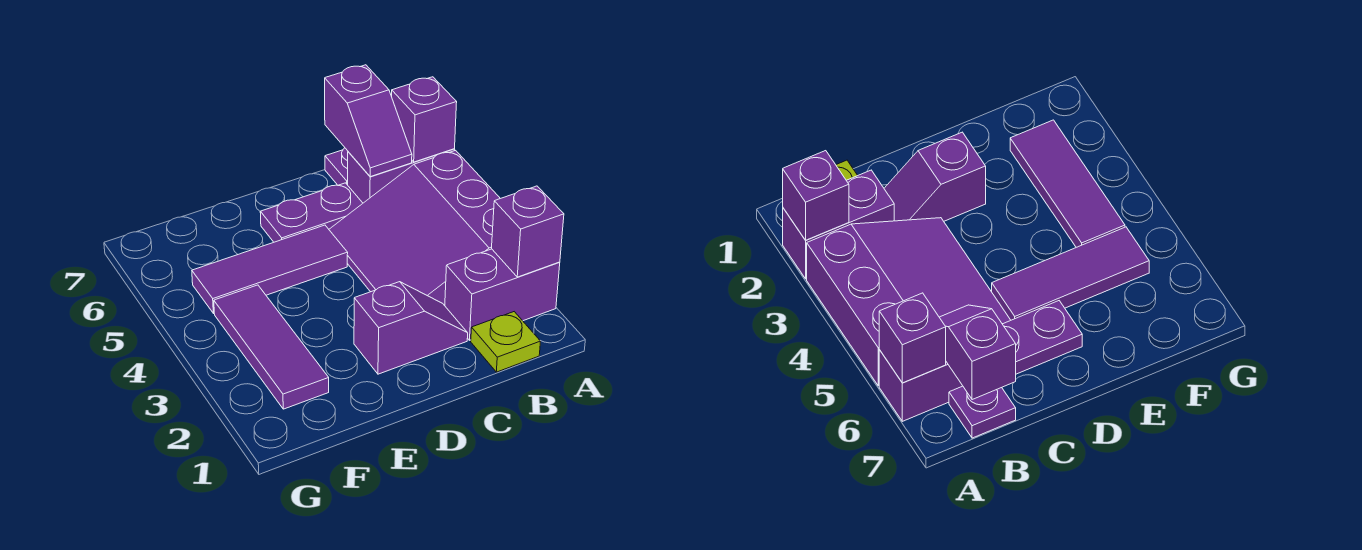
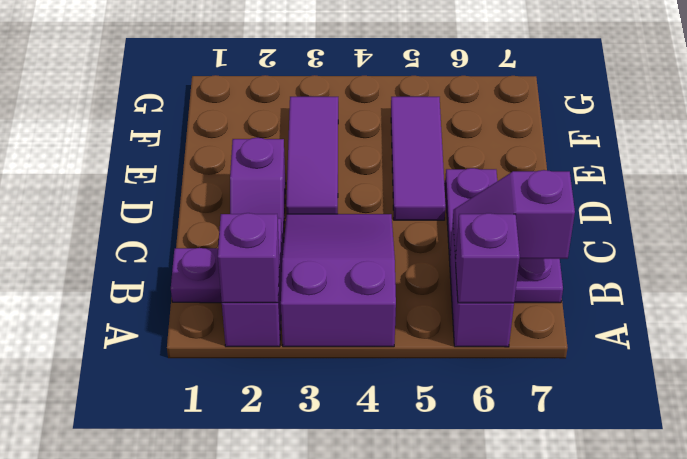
purple slope A3:C5 level 1 top A -> purple slope A3:C4 level 1 top A
lime plate B1 level 1 -> purple plate B1 level 1
purple tile F2:F4 level 1 -> purple tile D3:F3 level 1

